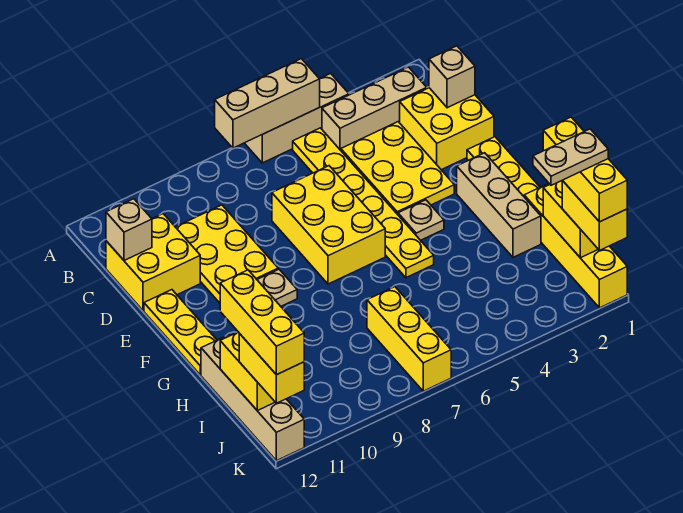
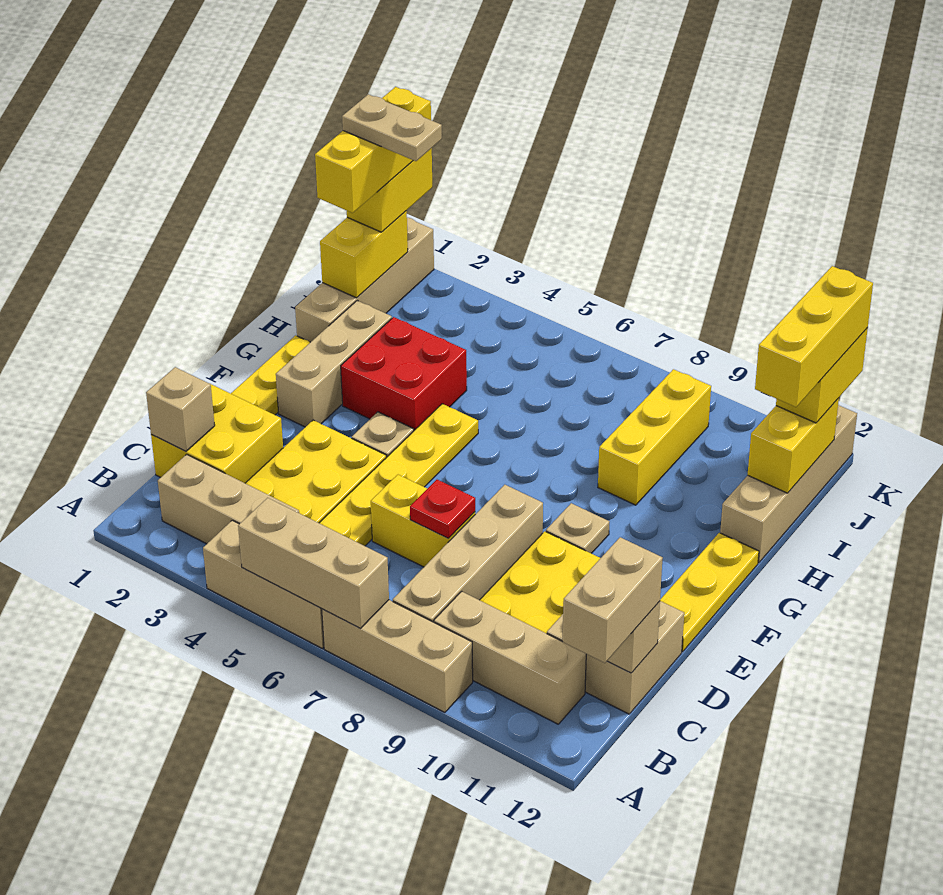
none -> tan brick A7:A9 level 1
none -> tan brick B8:E8 level 1
none -> tan brick B9:B11 level 1
none -> tan brick B12:C12 level 3
yellow brick C11:D12 level 1 -> tan brick C11:D12 level 1
yellow brick D6:F7 level 1 -> yellow brick D6:D7 level 1
none -> red plate D7 level 2
none -> red brick G3:H4 level 1
yellow brick H1:K1 level 1 -> tan brick H1:K1 level 1
yellow brick I7:K7 level 1 -> yellow brick H9:J9 level 1

